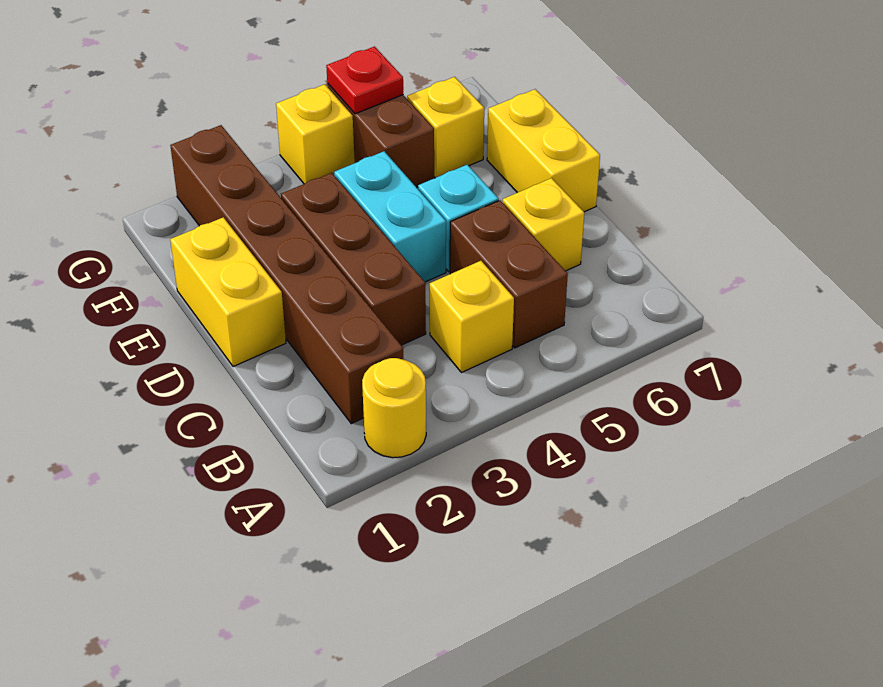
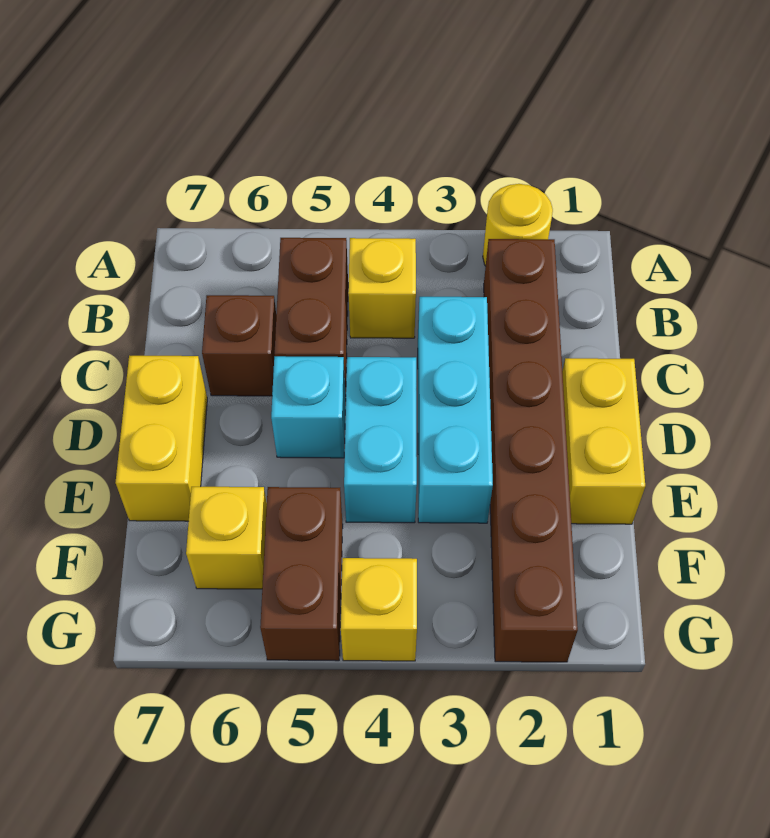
brown brick C3:E3 level 1 -> cyan brick C3:E3 level 1
yellow brick C6 level 1 -> brown brick C6 level 1
red plate G5 level 2 -> none

